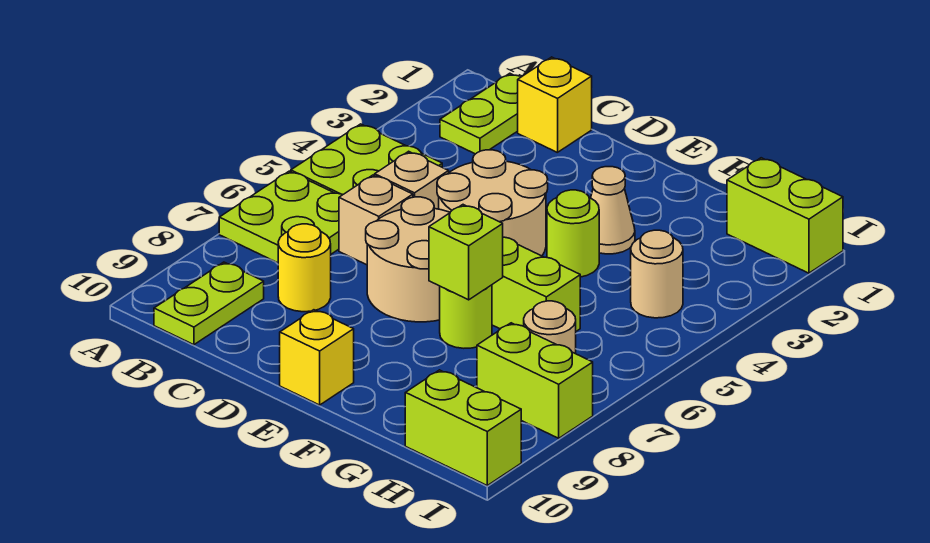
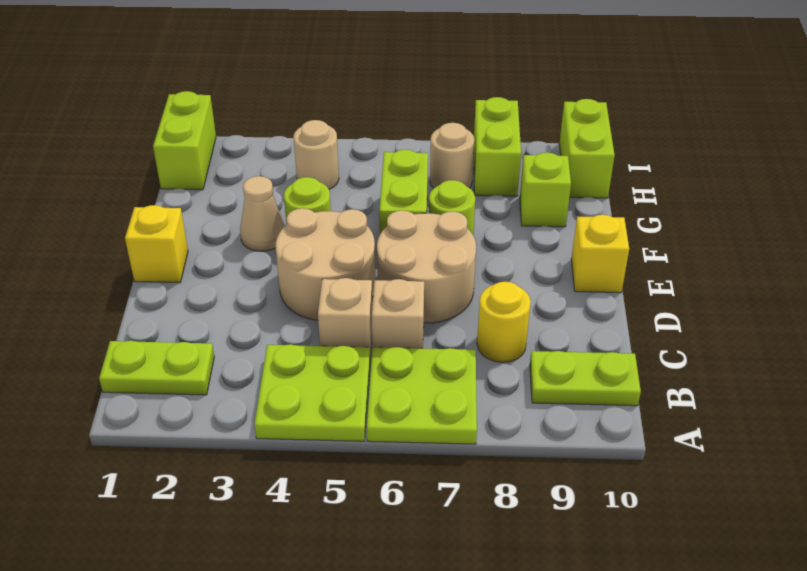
yellow brick C1 level 1 -> yellow brick E1 level 1
lime brick F7 level 2 -> lime brick G9 level 1

